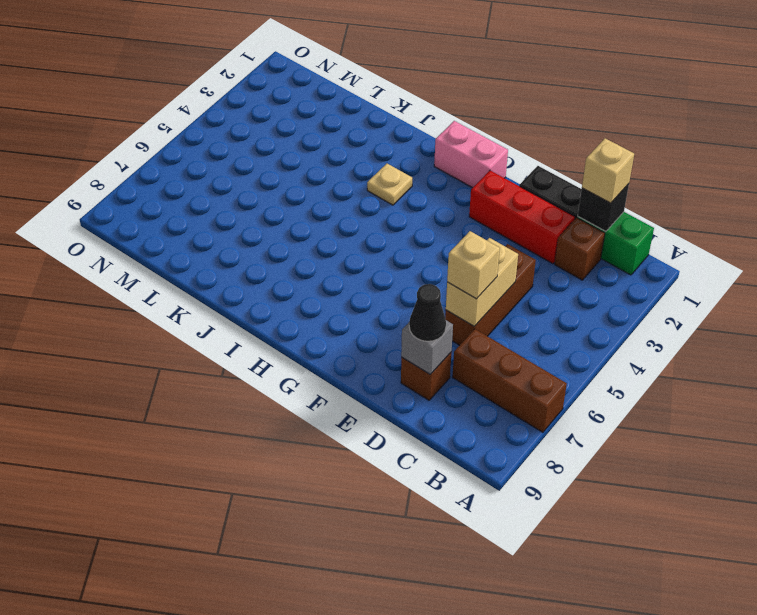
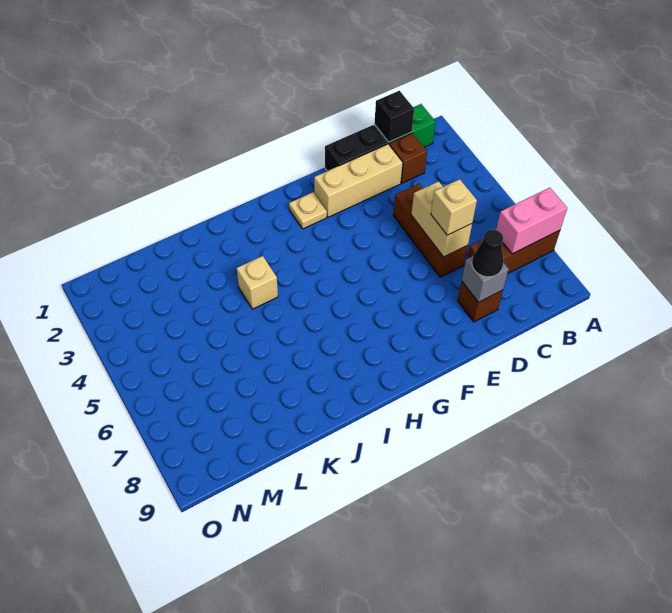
tan brick C1 level 3 -> tan brick J4 level 1
red brick D2:F2 level 1 -> tan brick D2:F2 level 1
pink brick G1:H1 level 1 -> pink brick A7:B7 level 2
tan plate I3 level 1 -> tan plate G2 level 1

